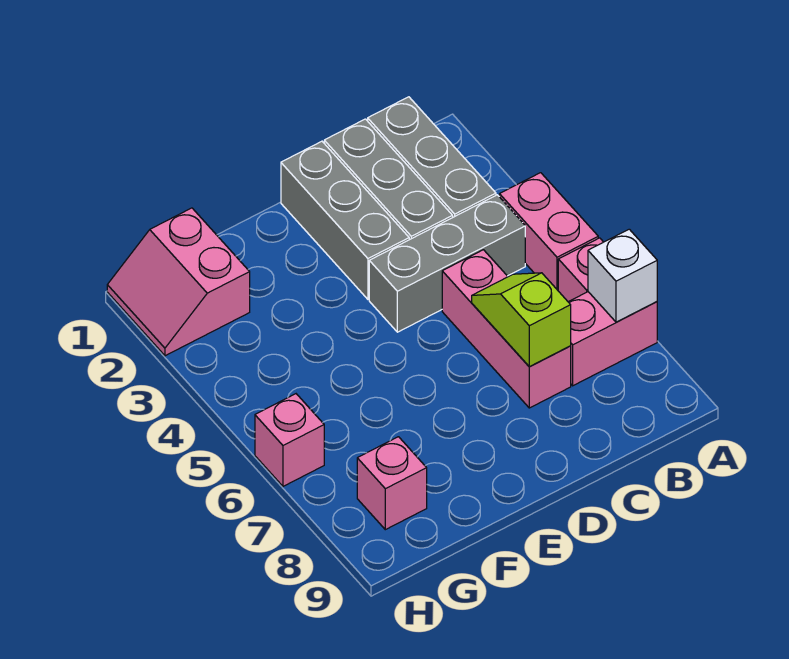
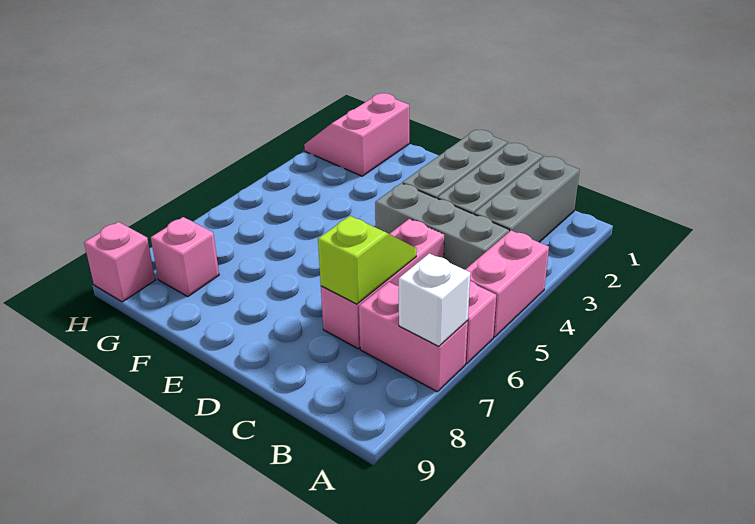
pink brick H6 level 1 -> pink brick H9 level 1

